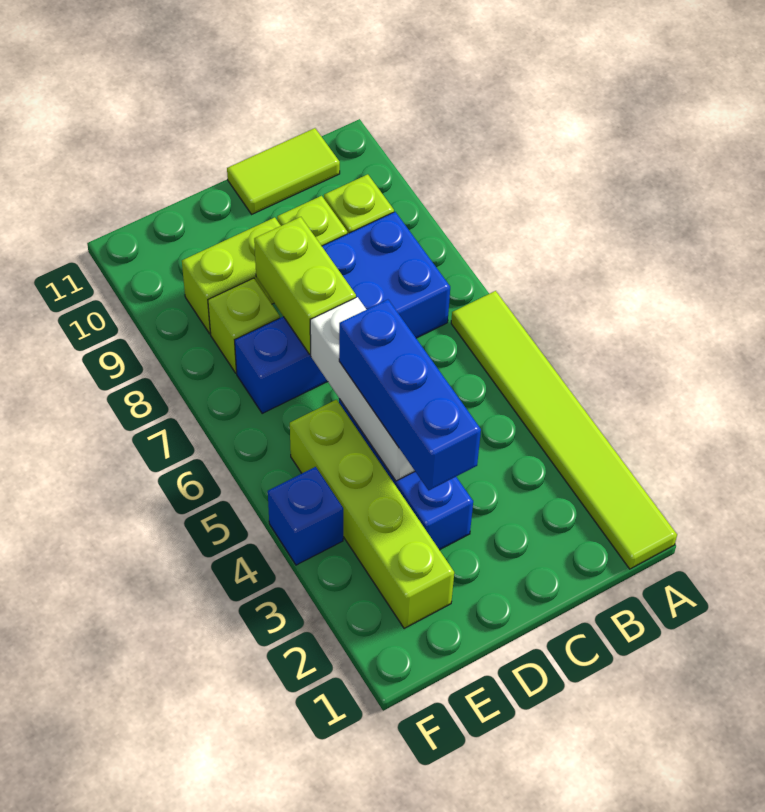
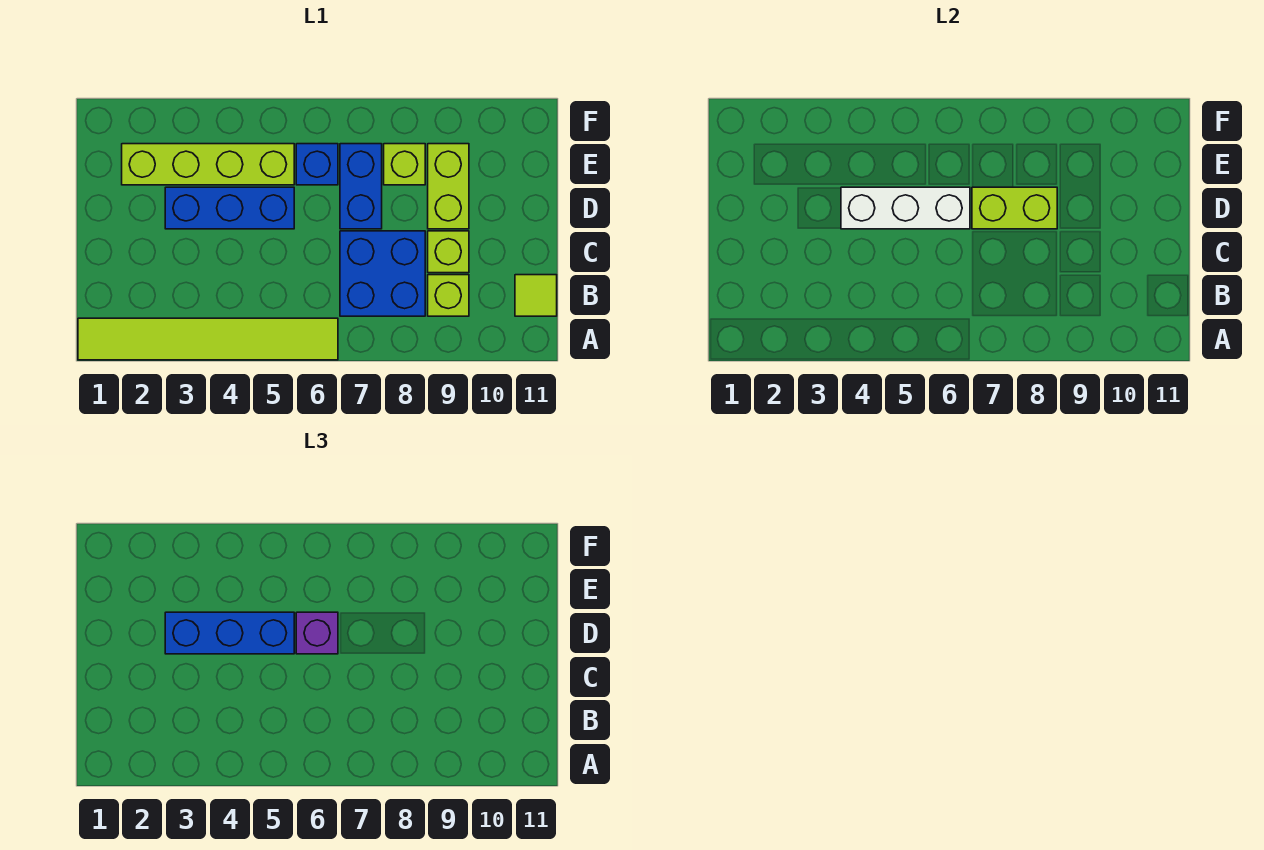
lime tile B11:C11 level 1 -> lime tile B11 level 1
none -> purple brick D6 level 3
blue brick F4 level 1 -> blue brick E6 level 1

